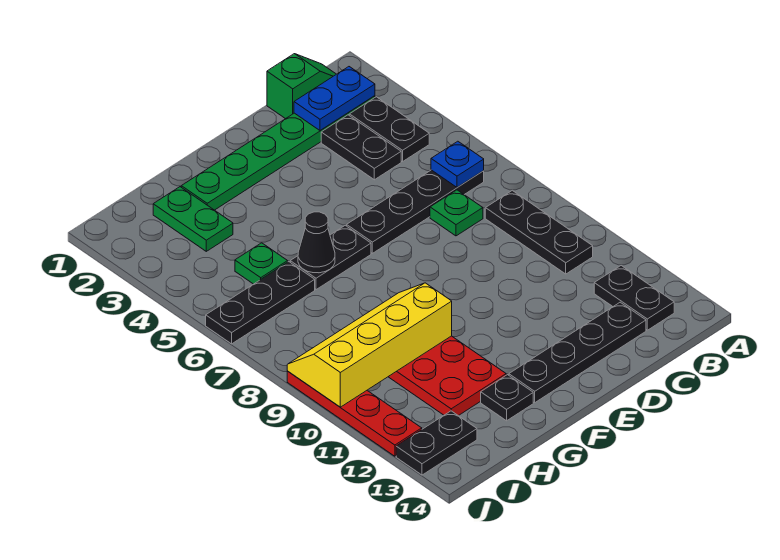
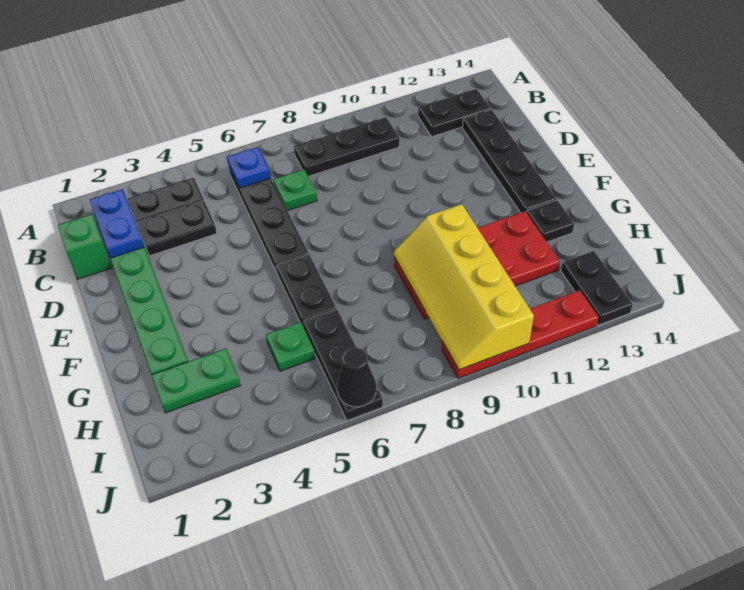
black cone G6 level 2 -> black cone J6 level 2

